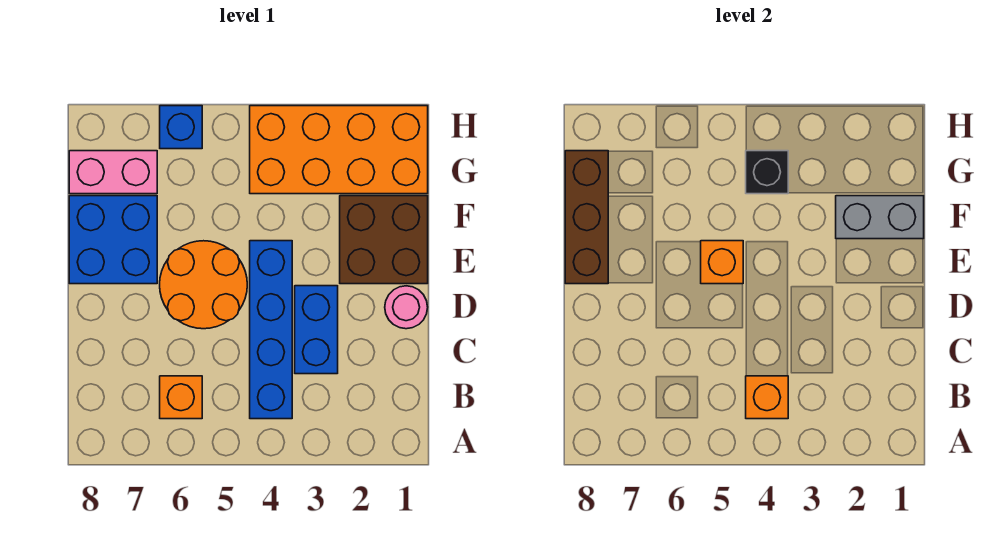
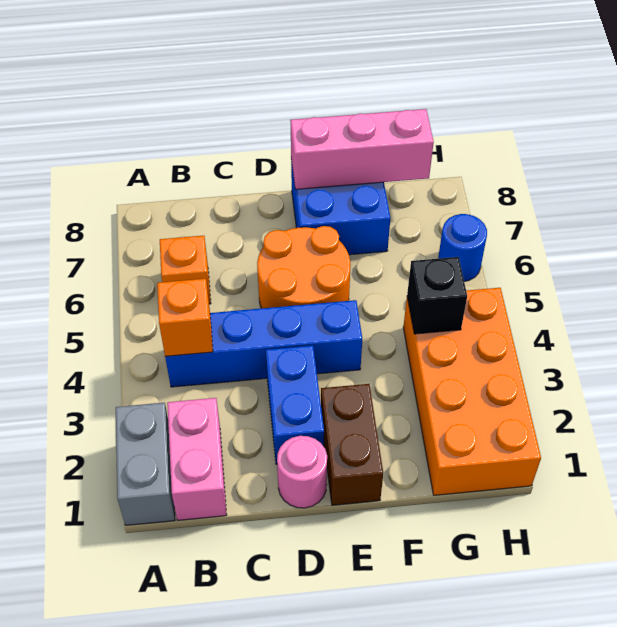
blue brick C3:D3 level 1 -> blue brick D2:D3 level 1
brown brick E1:F2 level 1 -> brown brick E1:E2 level 1
orange brick E5 level 2 -> none
brown brick E8:G8 level 2 -> pink brick E8:G8 level 2
grey brick F1:F2 level 2 -> grey brick A1:A2 level 1
pink brick G7:G8 level 1 -> pink brick B1:B2 level 1
blue brick H6 level 1 -> blue round brick H6 level 1

